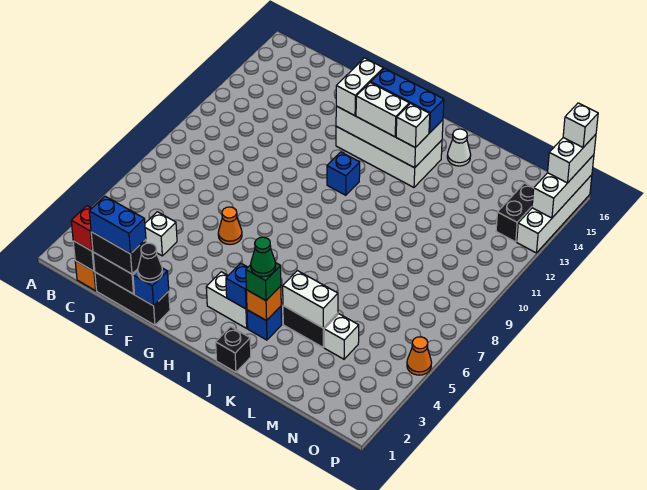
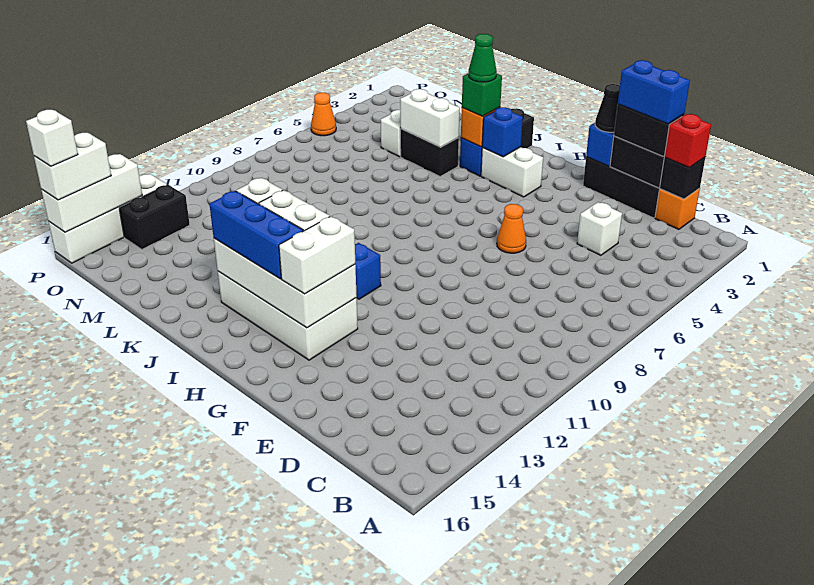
white cone K15 level 1 -> none

